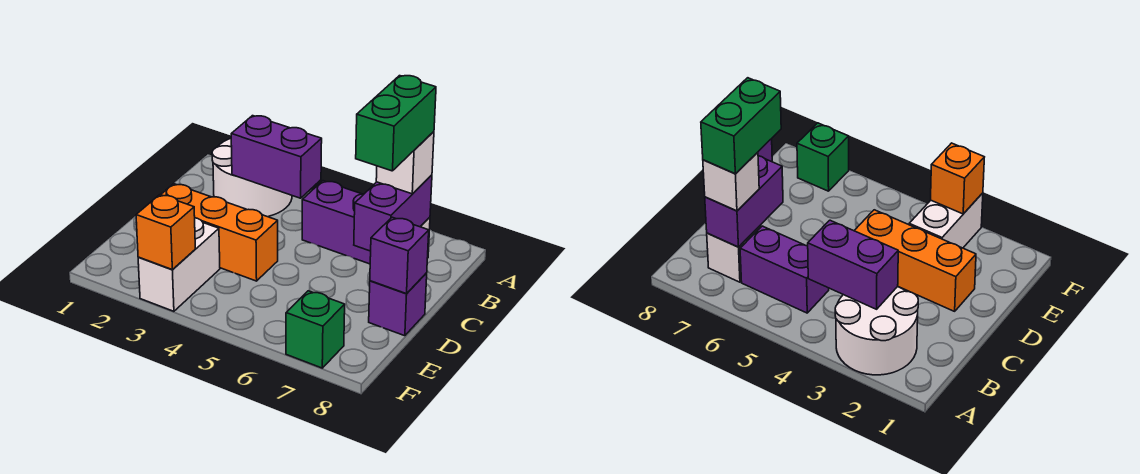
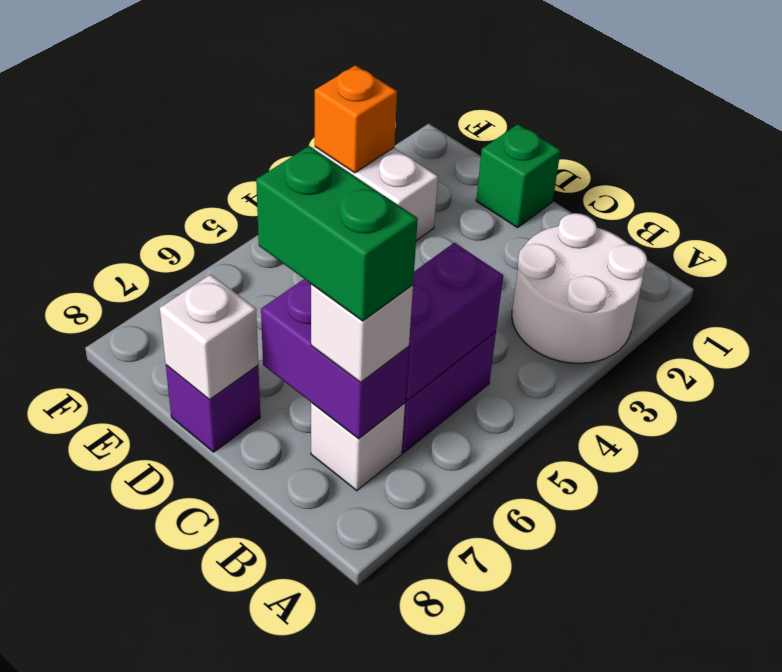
purple brick B3:B4 level 2 -> purple brick B5:B6 level 2
orange brick D2:D4 level 1 -> none
purple brick D8 level 2 -> white brick D8 level 2
green brick F7 level 1 -> green brick D1 level 1

